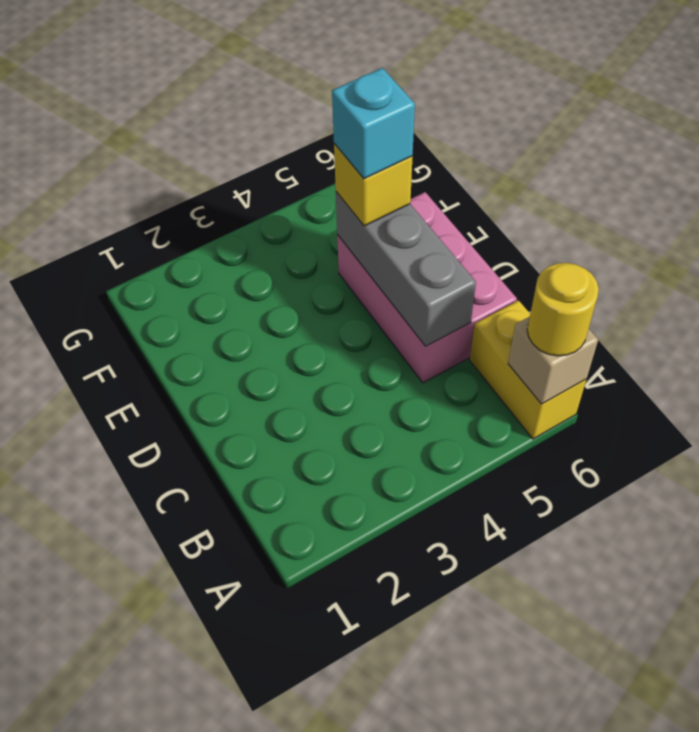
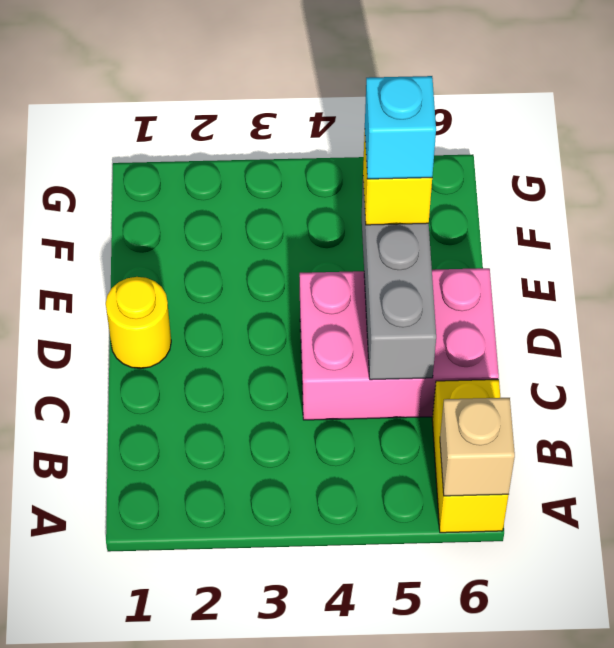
yellow round brick A6 level 3 -> yellow round brick D1 level 1
pink brick C5:E6 level 1 -> pink brick C4:D6 level 1

